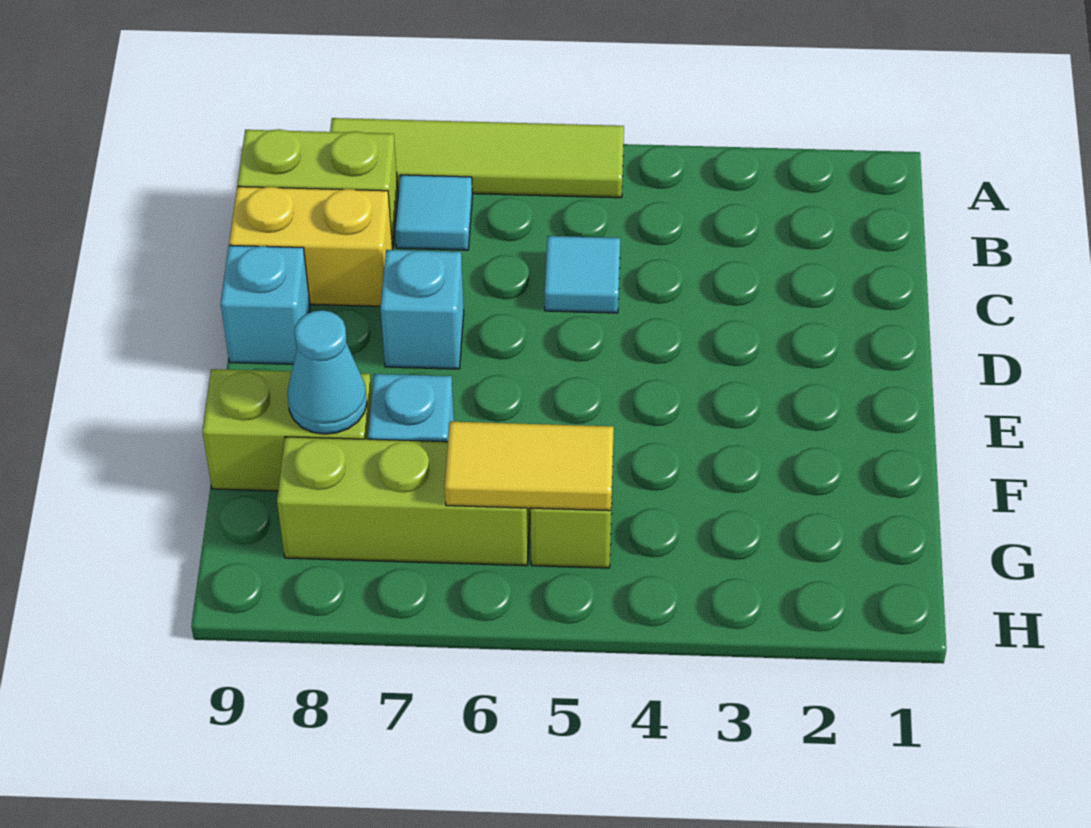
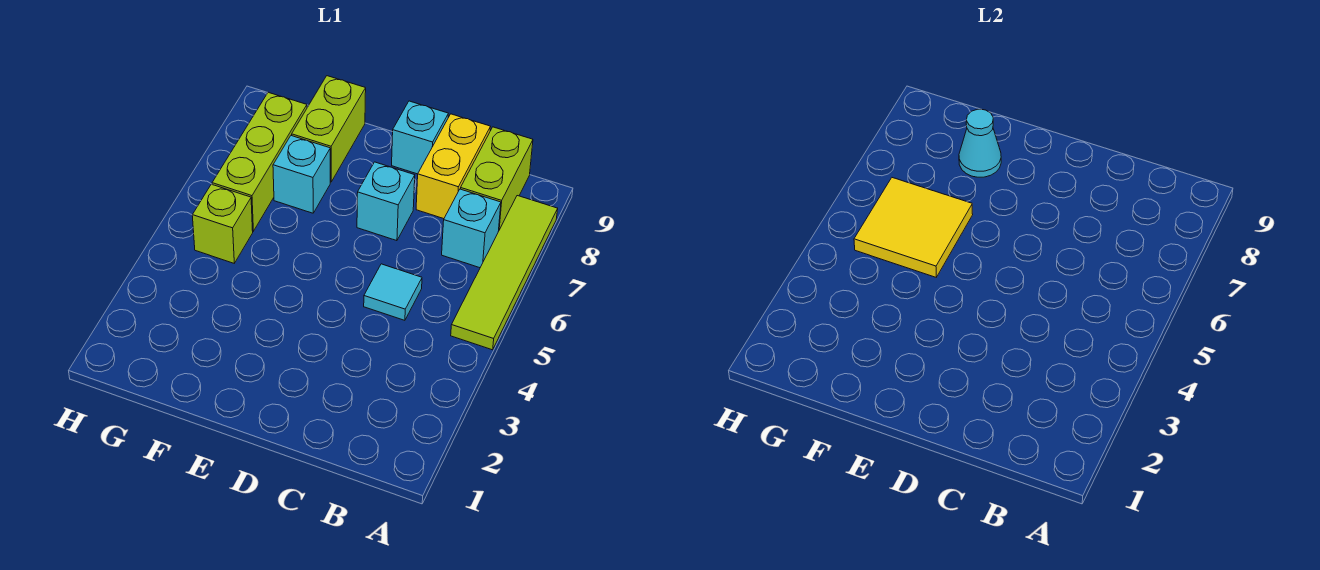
cyan tile B7 level 1 -> cyan brick B7 level 1
yellow tile G5:G6 level 2 -> yellow tile F5:G6 level 2

